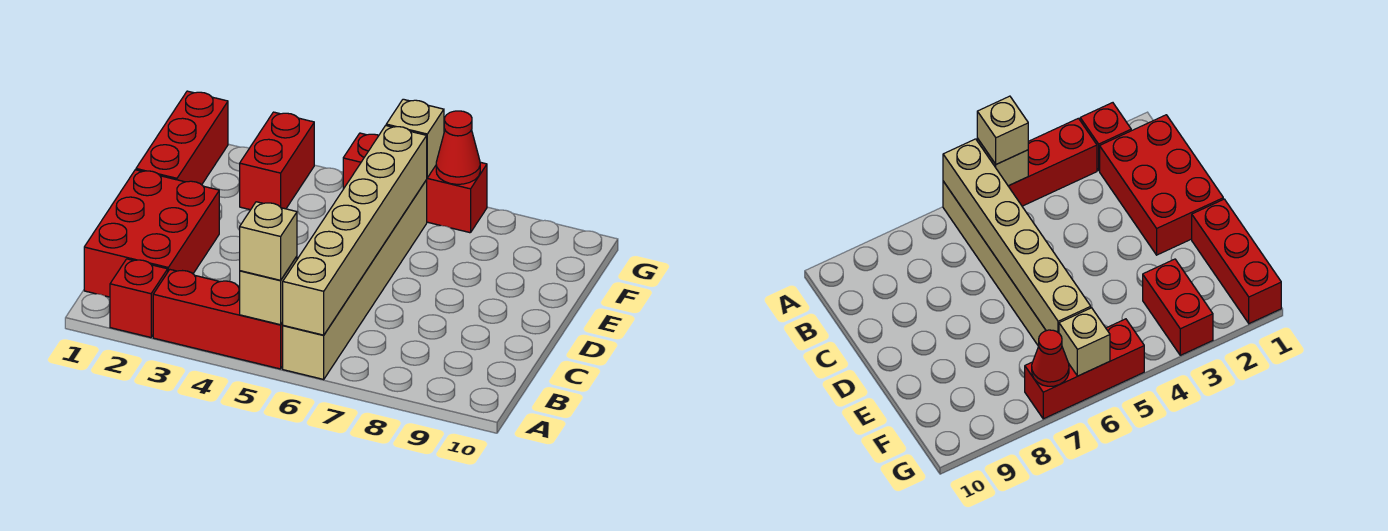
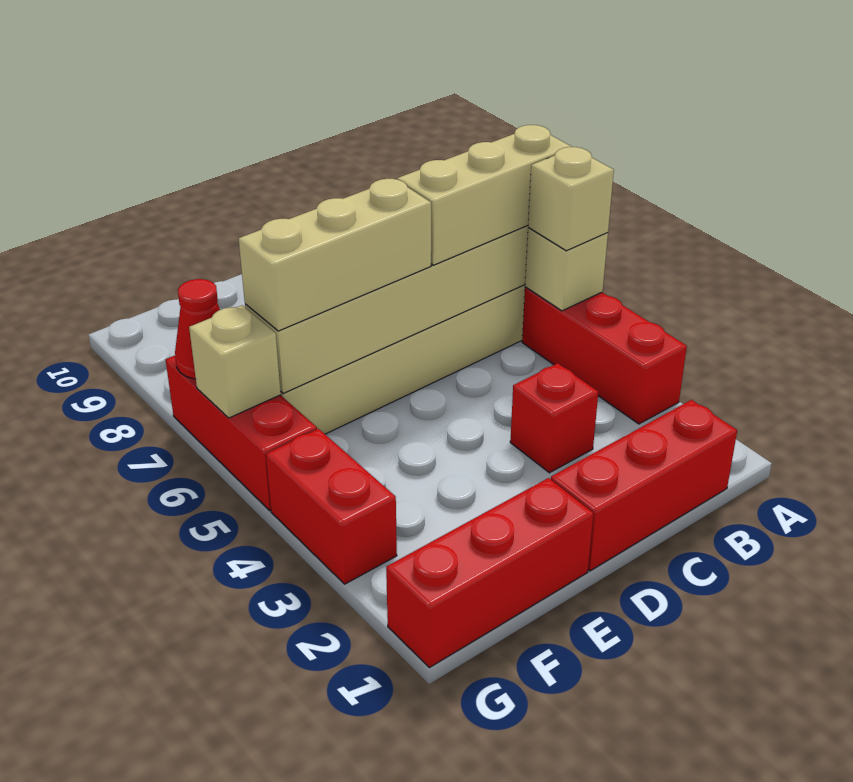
red brick A2 level 1 -> red brick C3 level 1
none -> tan brick A6:C6 level 3
red brick B1:D2 level 1 -> red brick B1:D1 level 1
none -> tan brick D6:F6 level 3
red brick F3:G3 level 1 -> red brick G3:G4 level 1

